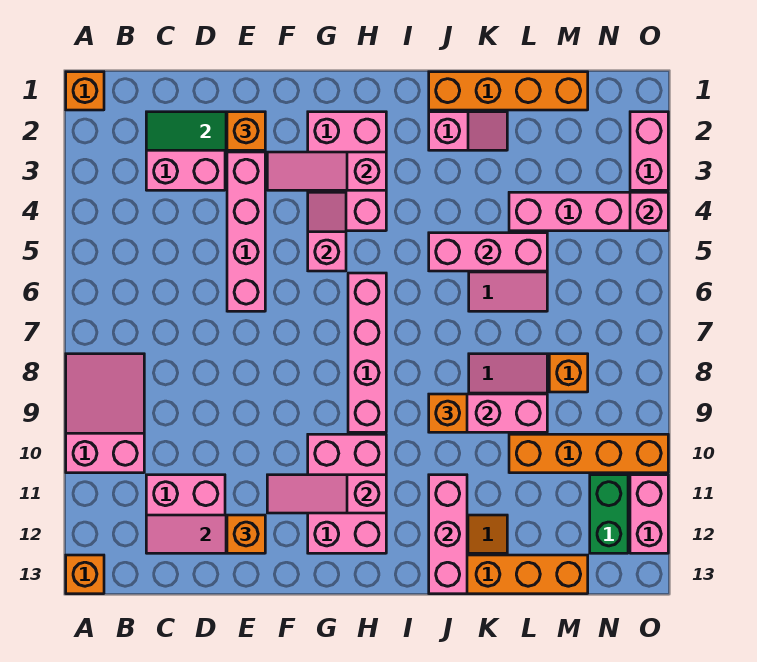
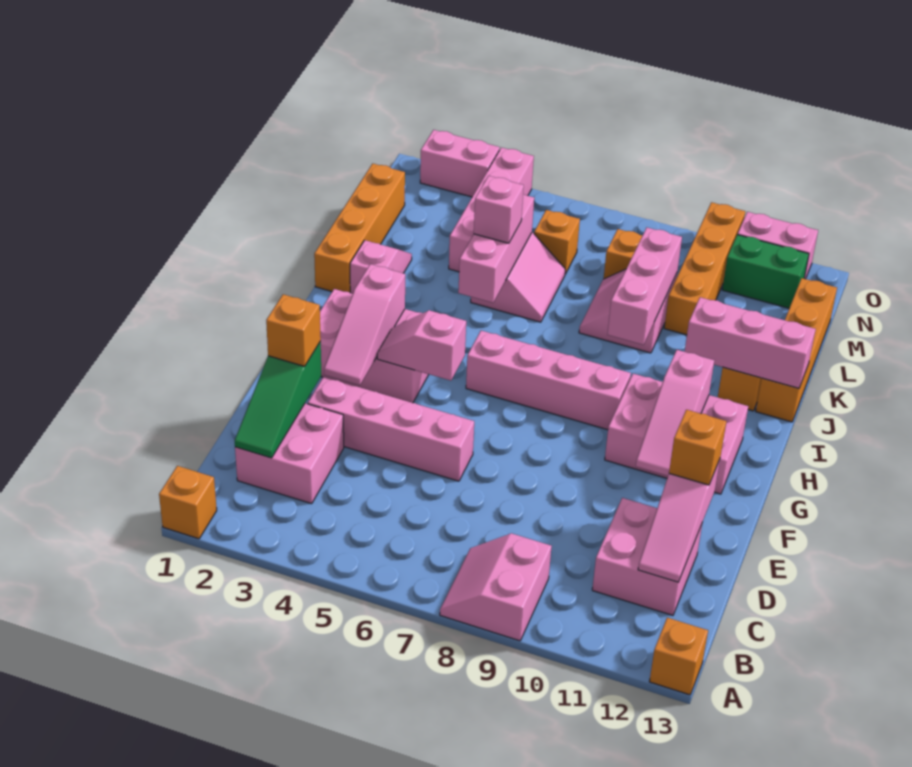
pink slope A8:B10 level 1 top 10 -> pink slope A8:B9 level 1 top 9
orange brick J9 level 3 -> orange brick M6 level 1
pink brick O4 level 2 -> pink brick K5 level 3

